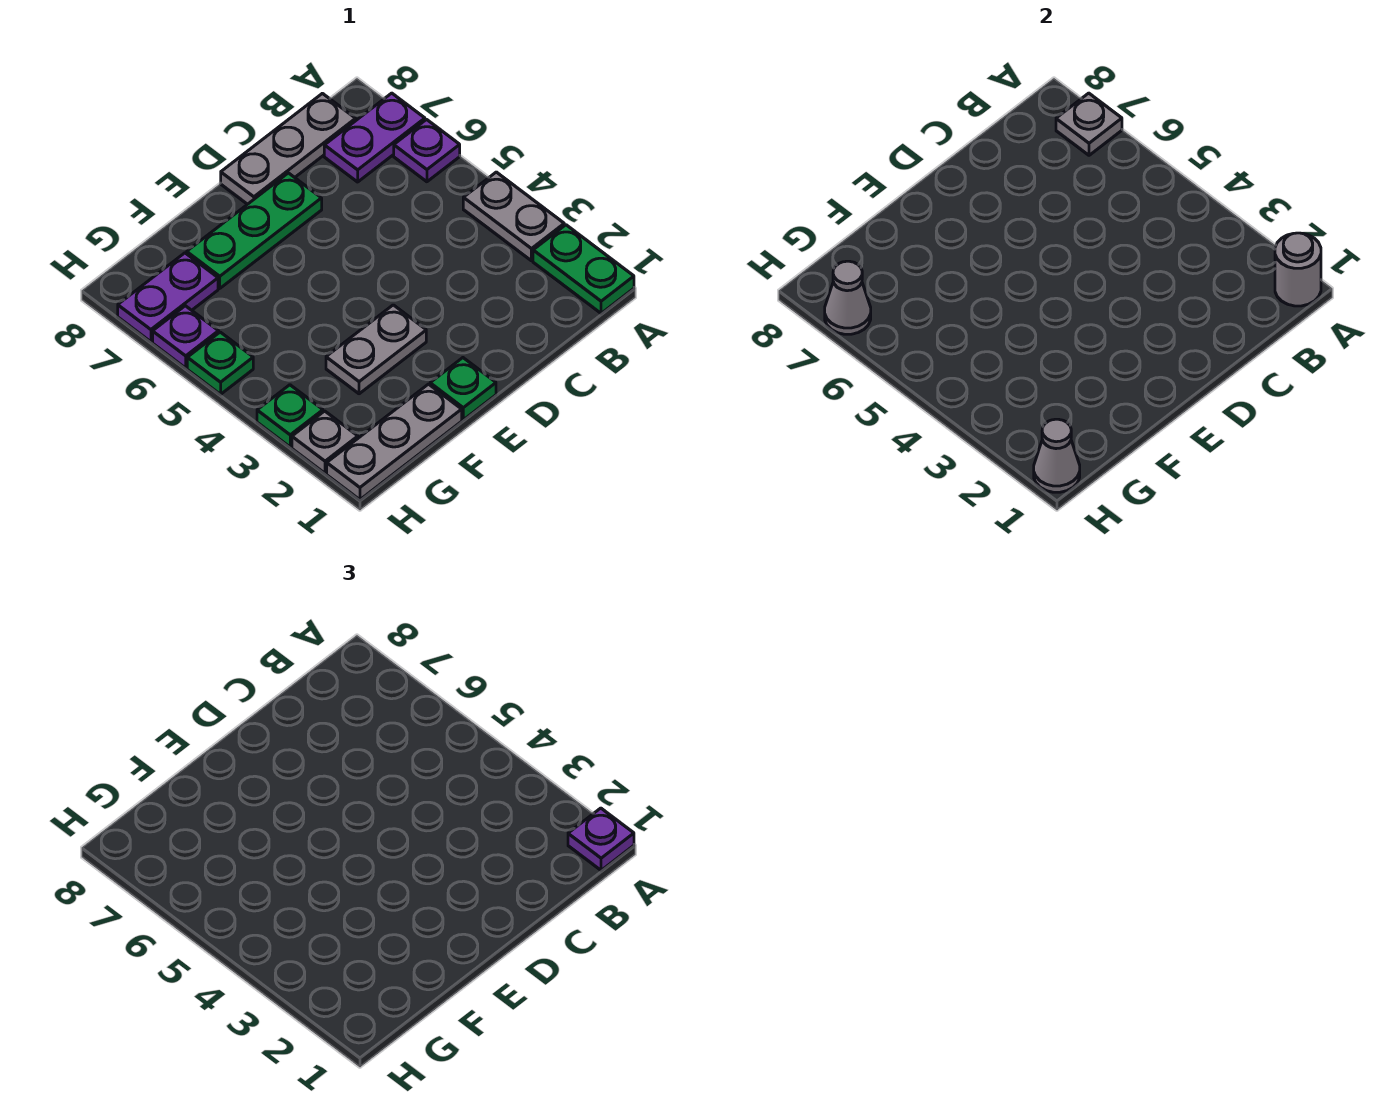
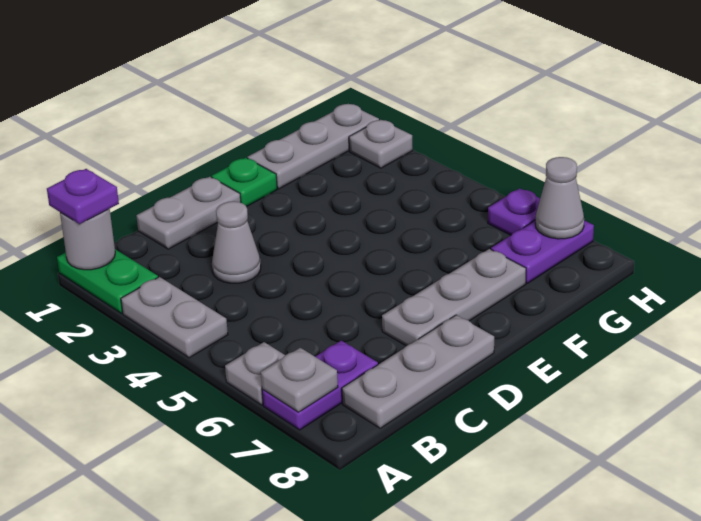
purple plate A6 level 1 -> grey plate A6 level 1
green plate D7:F7 level 1 -> grey plate D7:F7 level 1
grey plate E3:F3 level 1 -> grey plate C1:D1 level 1
grey cone H1 level 2 -> grey cone C3 level 1
green plate H3 level 1 -> none
green plate H5 level 1 -> none

